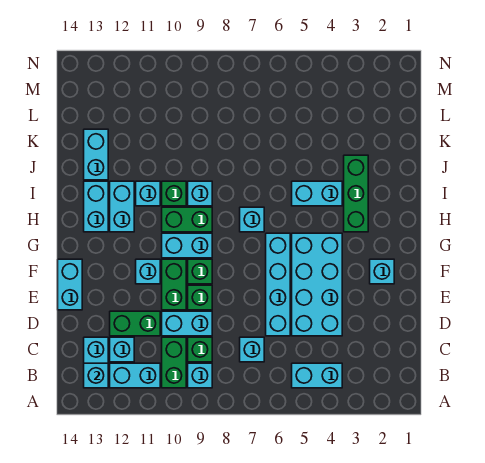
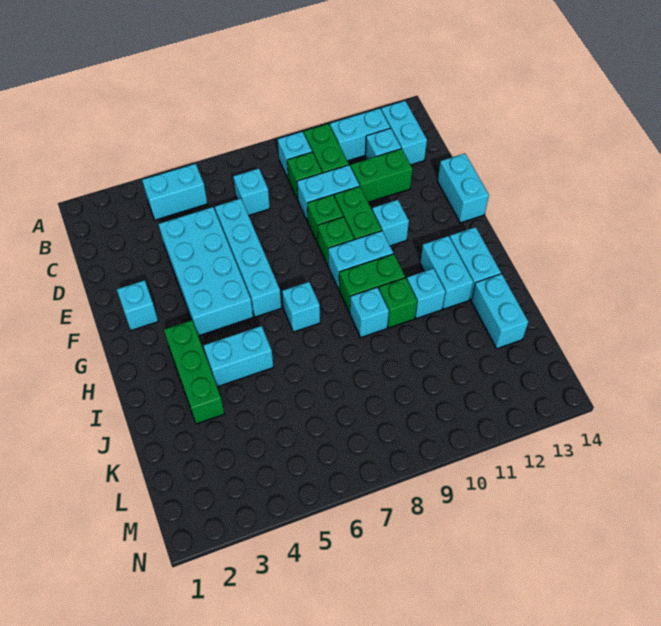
cyan brick B13 level 2 -> none

